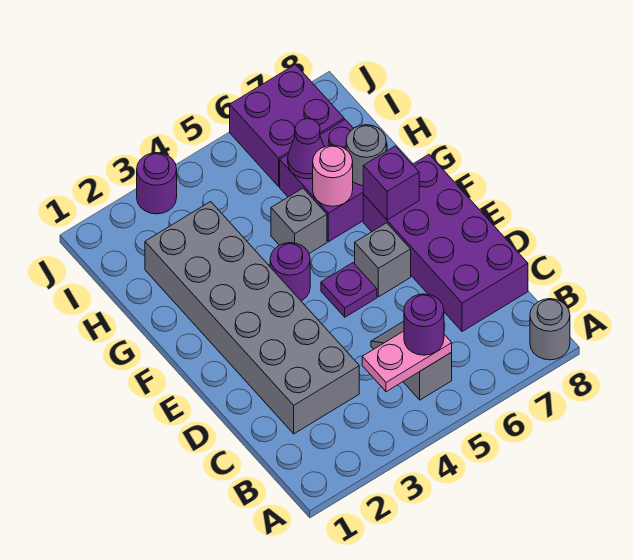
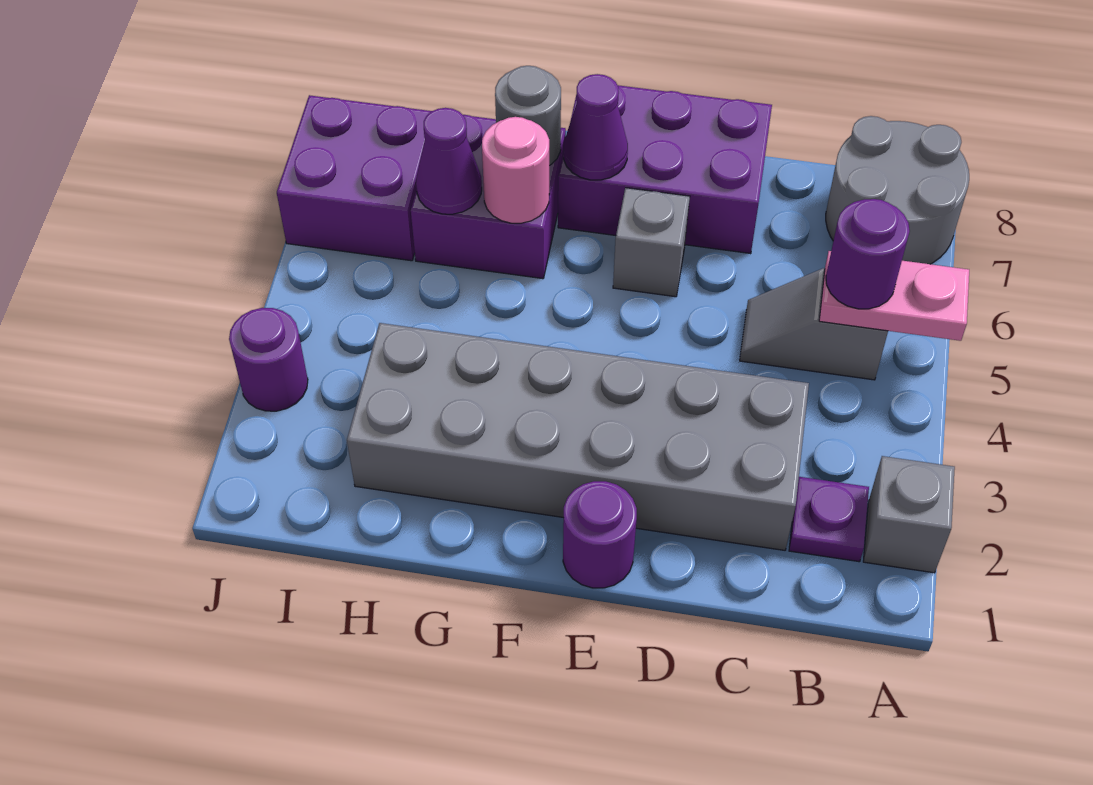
grey round brick A8 level 1 -> grey round brick A7:B8 level 1
pink plate B4:B5 level 2 -> pink plate A5:B5 level 2
purple brick C7:F8 level 1 -> purple brick D7:F8 level 1
purple plate E5 level 1 -> purple plate B2 level 1
purple round brick F4 level 1 -> purple round brick E1 level 1
purple brick F7 level 2 -> purple cone F7 level 2
grey brick G5 level 1 -> grey brick A2 level 1

